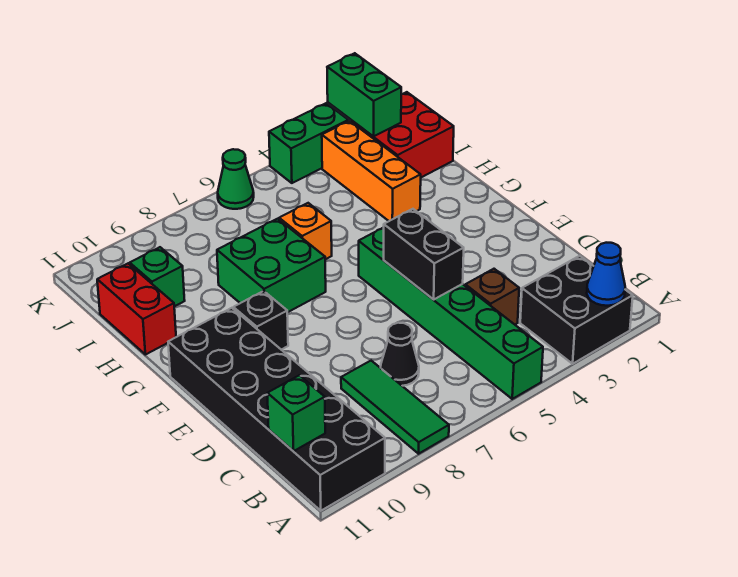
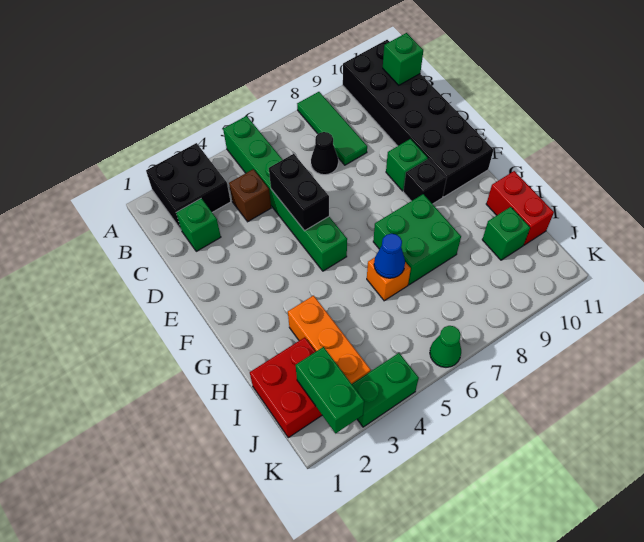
blue cone A2 level 2 -> blue cone H6 level 2
none -> green brick C2 level 1
none -> green brick E9 level 1

